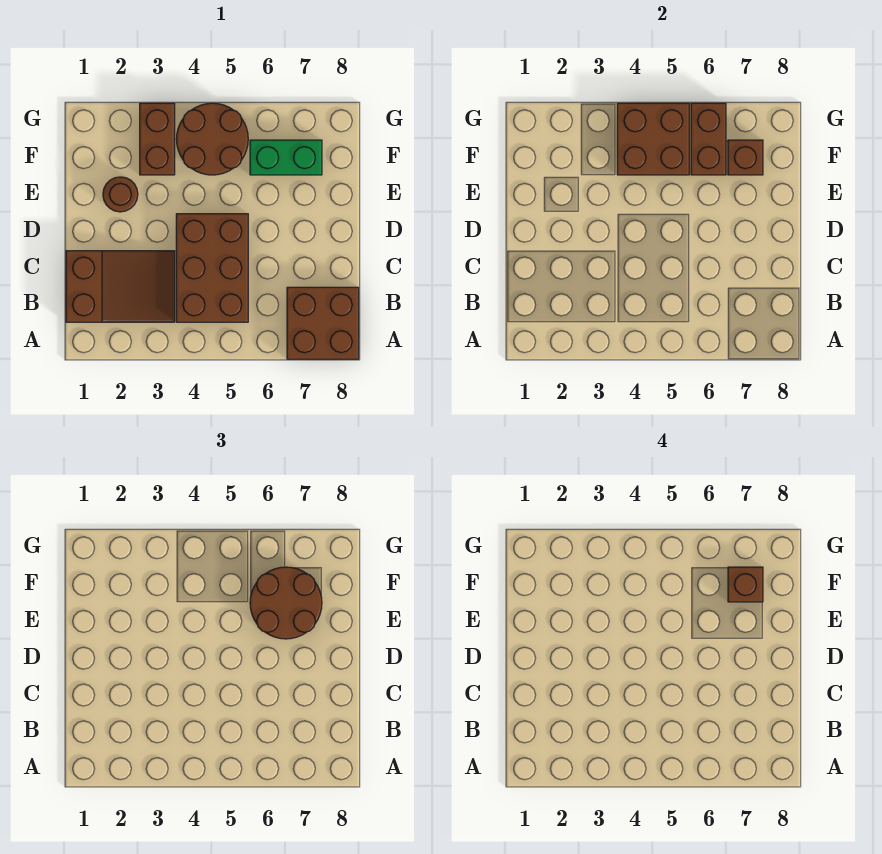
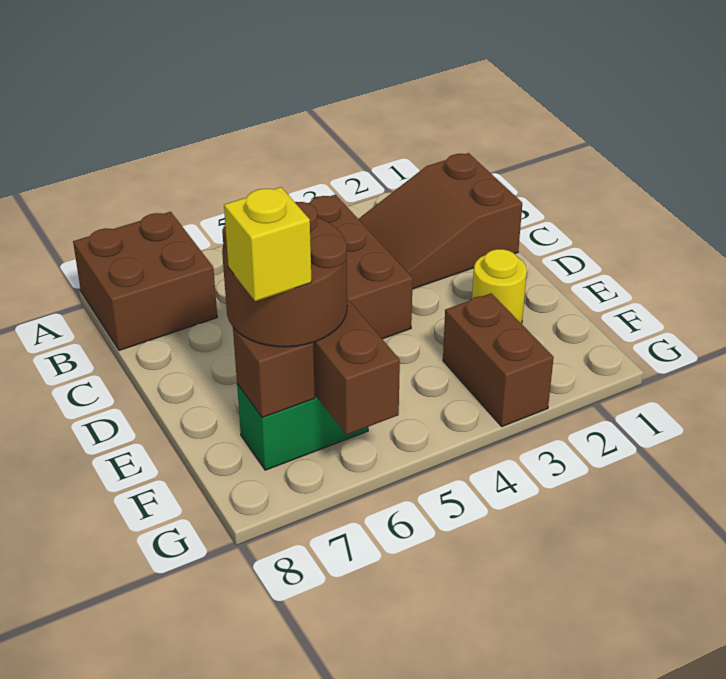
brown round brick E2 level 1 -> yellow round brick E2 level 1
brown round brick F4:G5 level 1 -> none
brown brick F4:G5 level 2 -> none
brown brick F7 level 4 -> yellow brick F7 level 4

